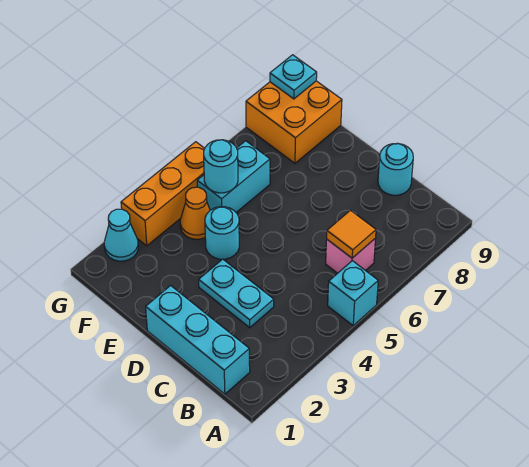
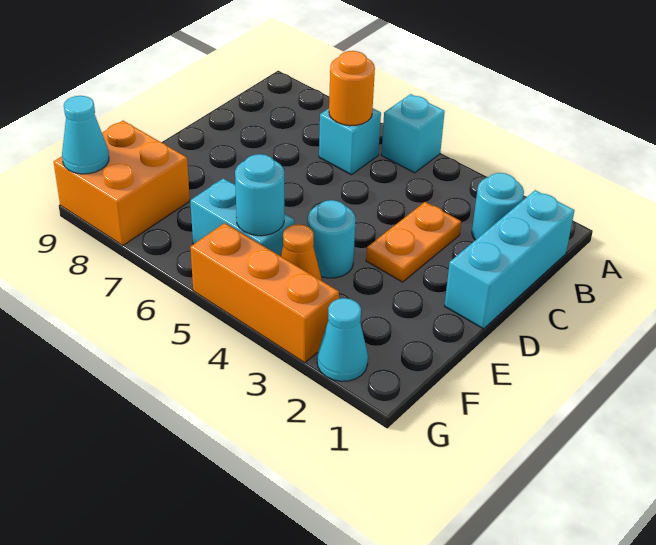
pink brick B6 level 1 -> cyan brick B6 level 1
orange tile B6 level 2 -> orange round brick B6 level 2
cyan plate C3:D3 level 1 -> orange plate C3:D3 level 1
cyan round brick C9 level 1 -> cyan round brick B2 level 1
cyan plate G9 level 2 -> cyan cone G9 level 2

